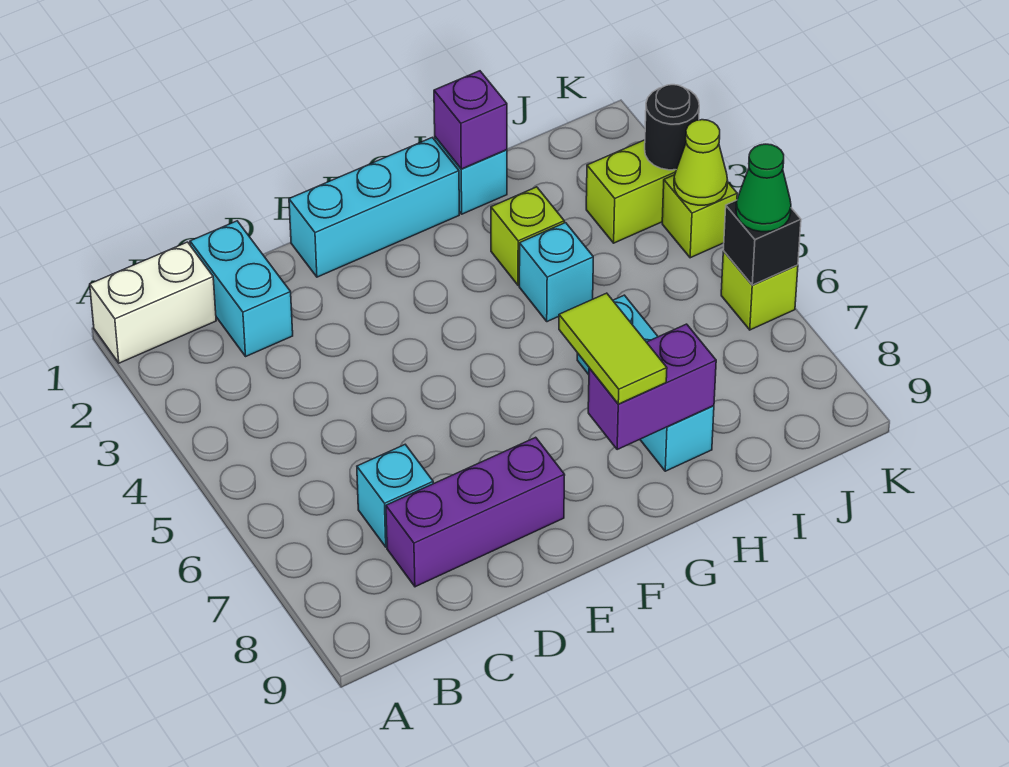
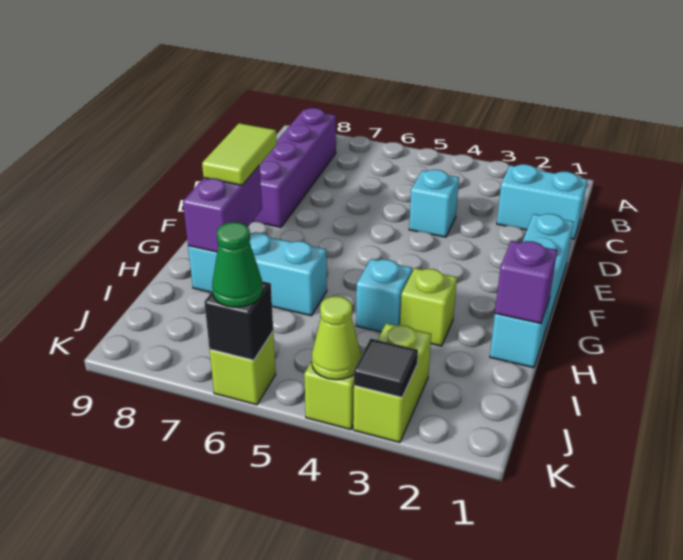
white brick A1:B1 level 1 -> none
cyan brick C7 level 1 -> cyan brick D4 level 1
purple brick C8:E8 level 1 -> purple brick B8:E8 level 1
lime tile G7:G8 level 3 -> lime tile F8:G8 level 3
black round brick K3 level 2 -> black tile K3 level 2

